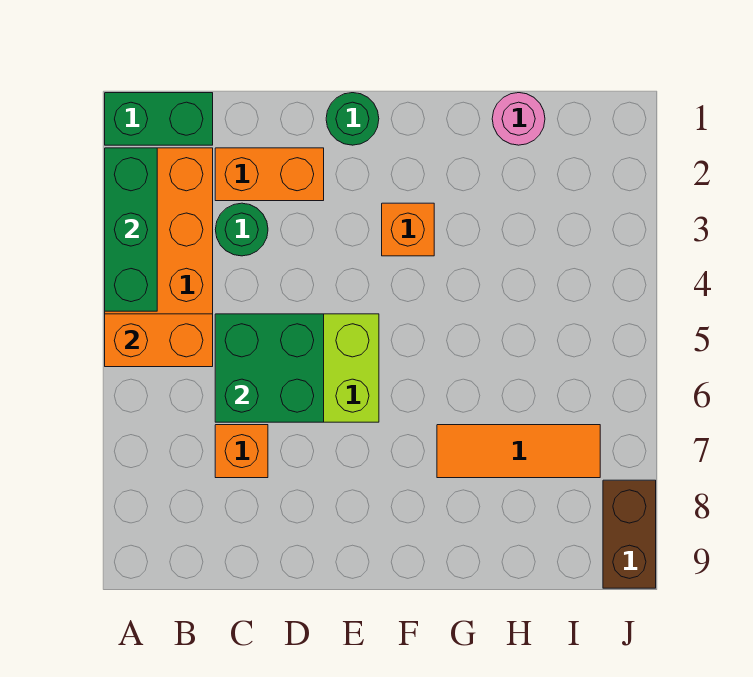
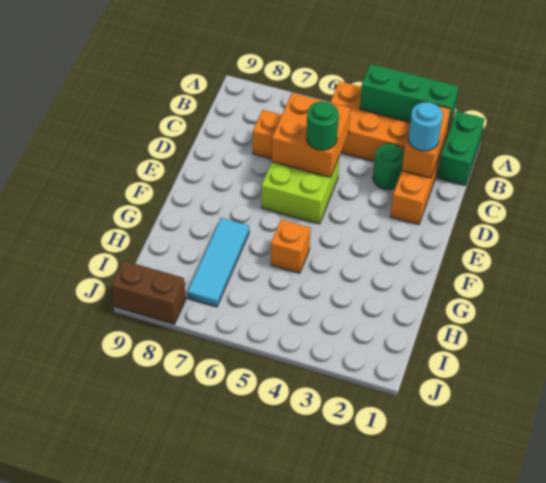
orange brick A5:B5 level 2 -> orange brick B2:C2 level 2
none -> cyan round brick C2 level 3
green brick C5:D6 level 2 -> orange brick C5:D6 level 2
green round brick E1 level 1 -> green round brick D5 level 3
orange brick F3 level 1 -> orange brick G5 level 1
orange tile G7:I7 level 1 -> cyan tile G7:I7 level 1
pink round brick H1 level 1 -> none

